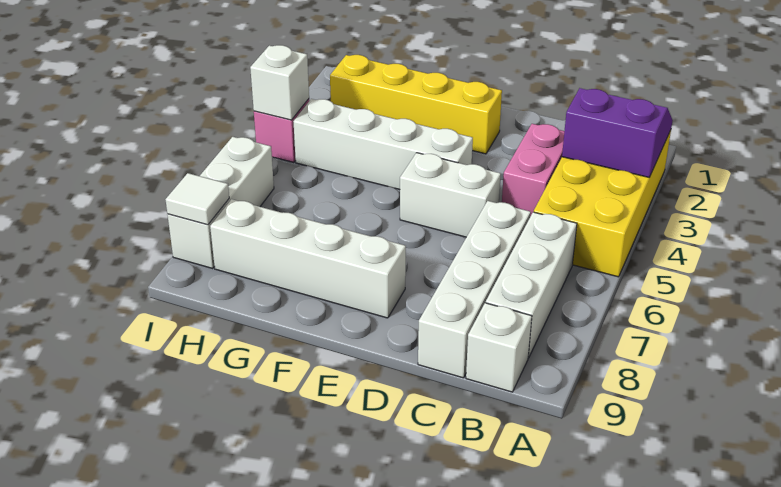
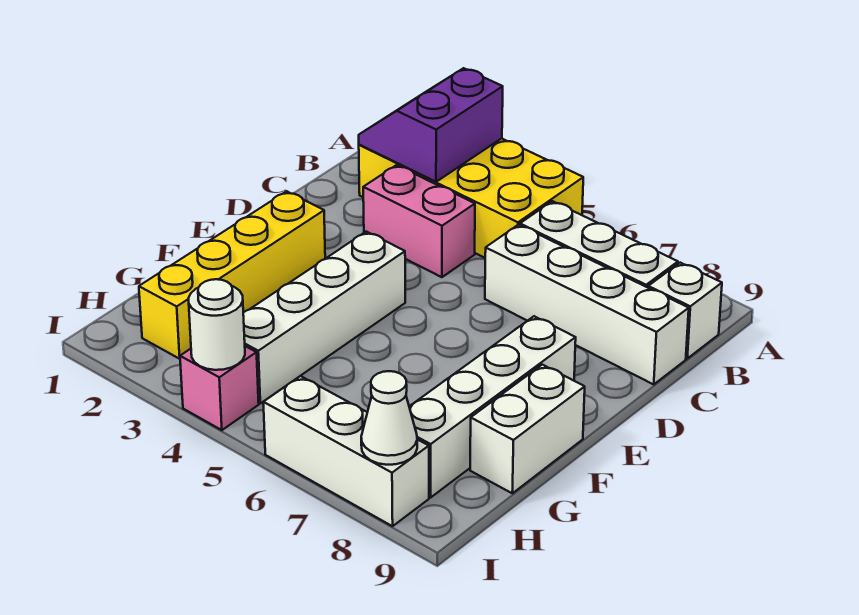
white brick D5:E5 level 1 -> white brick F9:G9 level 1
white brick I4 level 2 -> white round brick I4 level 2
white tile I8 level 2 -> white cone I8 level 2

